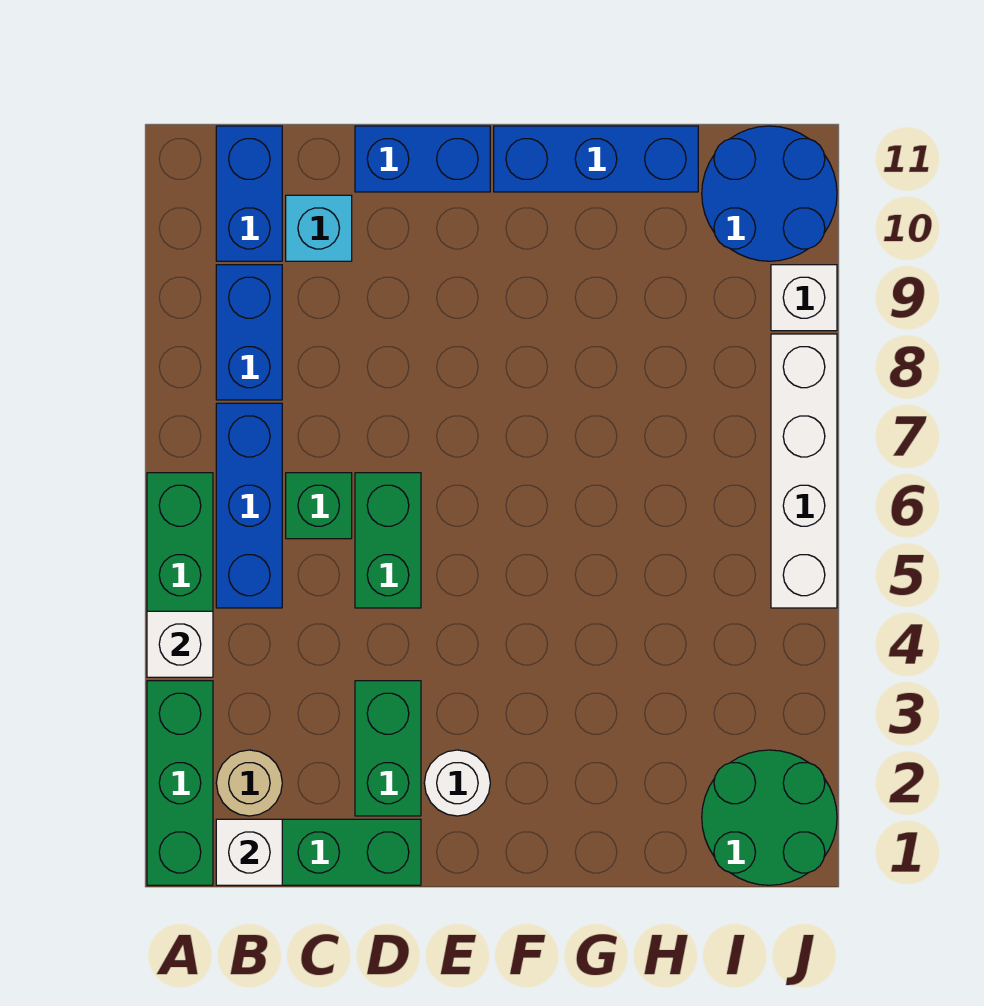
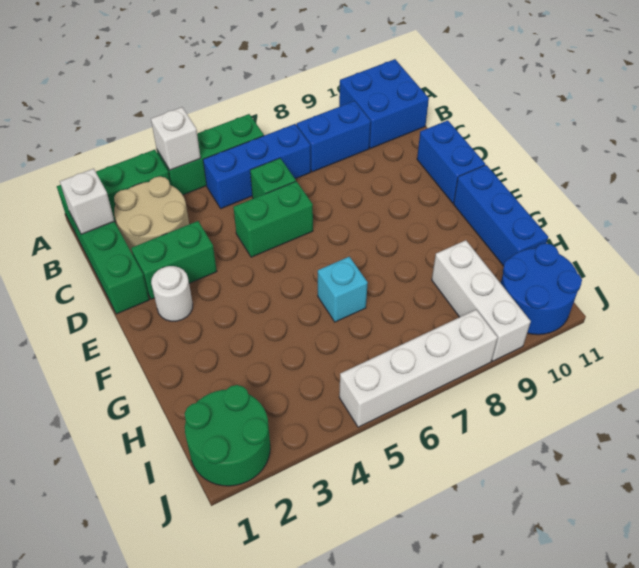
tan round brick B2 level 1 -> tan round brick B2:C3 level 1
blue brick B10:B11 level 1 -> blue brick A10:B11 level 1
cyan brick C10 level 1 -> cyan brick G6 level 1
white brick J9 level 1 -> white brick H9:J9 level 1

